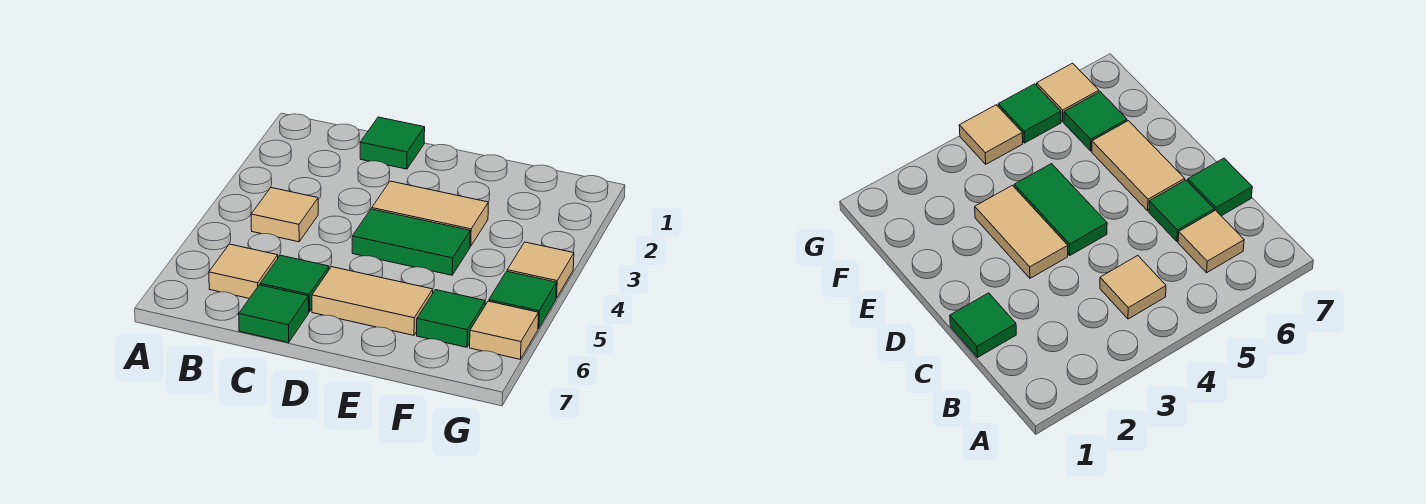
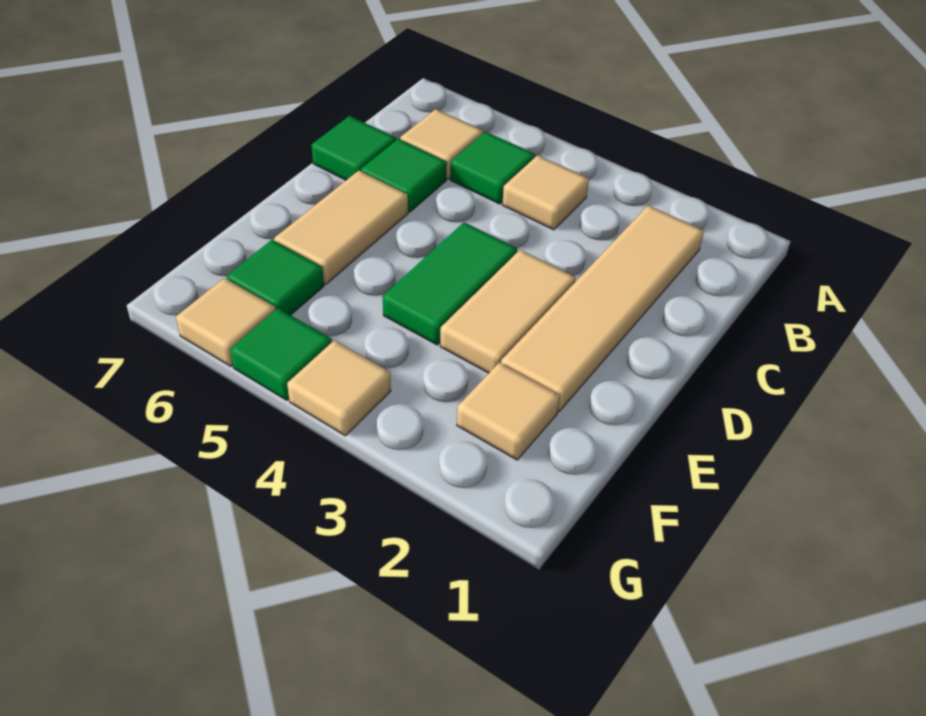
none -> tan tile B2:E2 level 1
green tile C1 level 1 -> green tile B5 level 1
none -> tan tile F2 level 1

